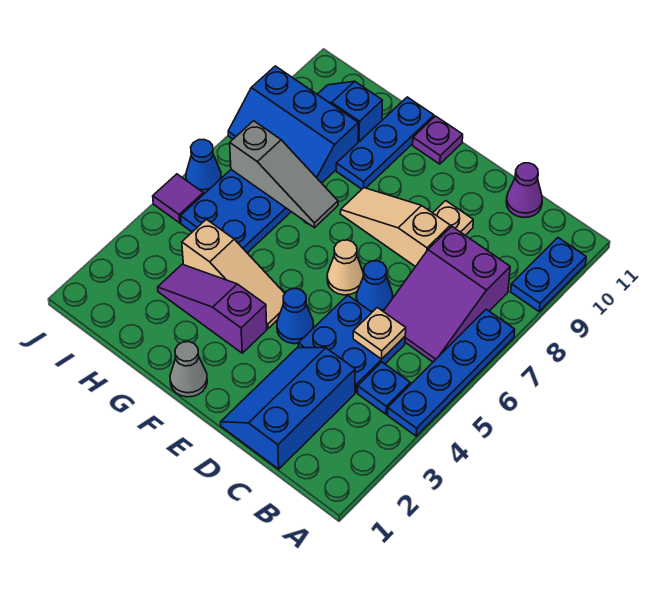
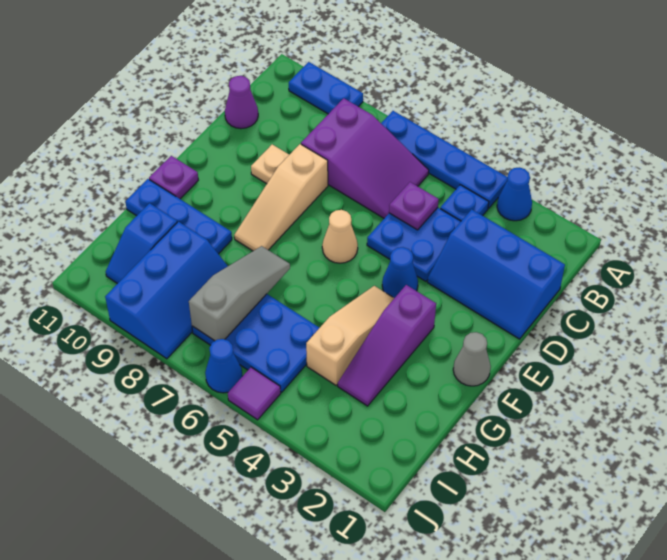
tan plate C5 level 2 -> purple plate C5 level 2
blue cone D6 level 1 -> blue cone A3 level 1

